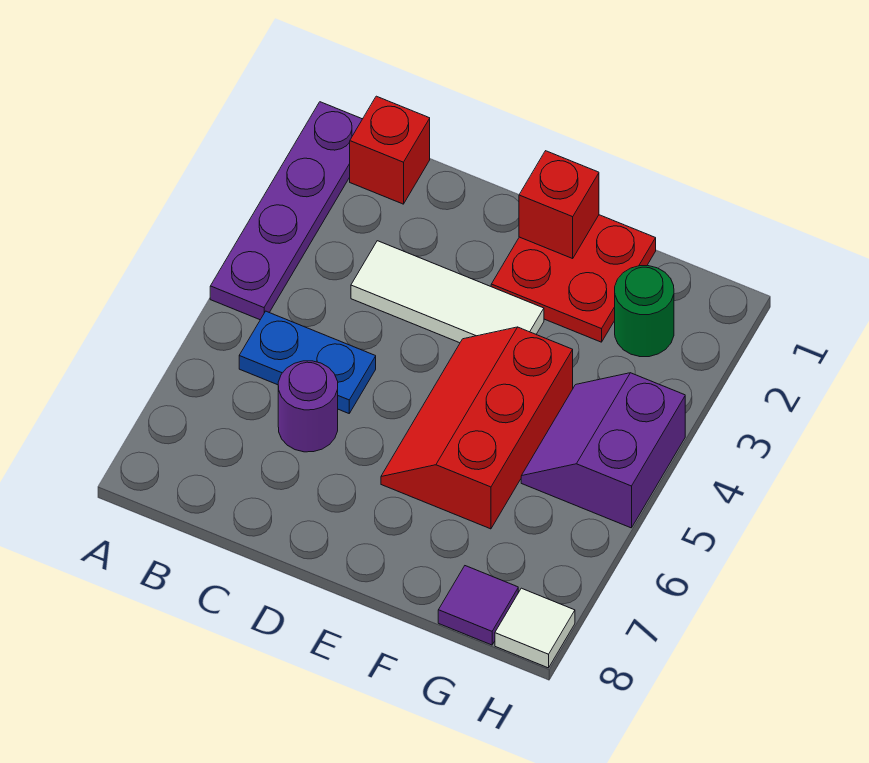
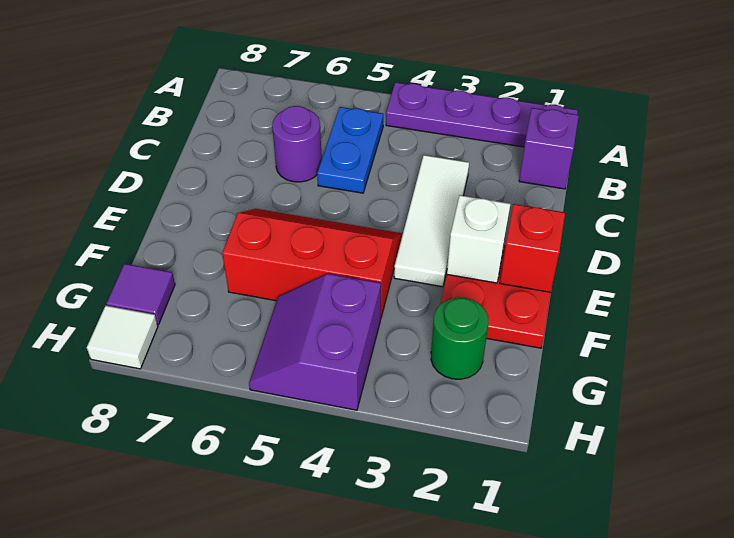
red brick B1 level 1 -> purple brick B1 level 1
none -> white brick E2 level 2
purple slope G4:H5 level 1 top H -> purple slope G4:H5 level 1 top 4

